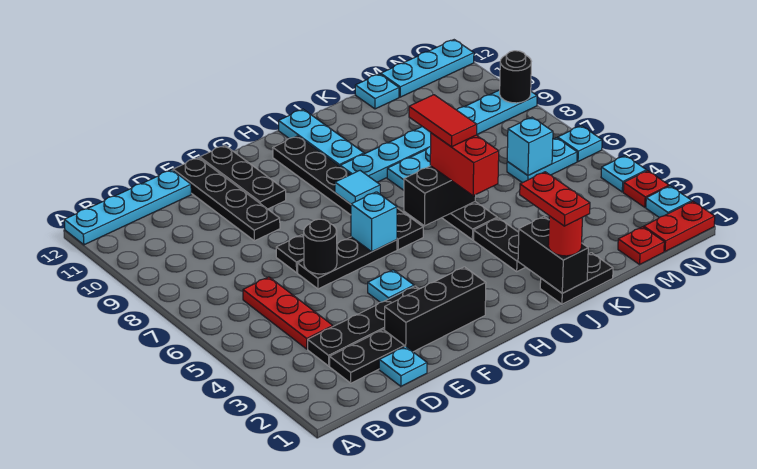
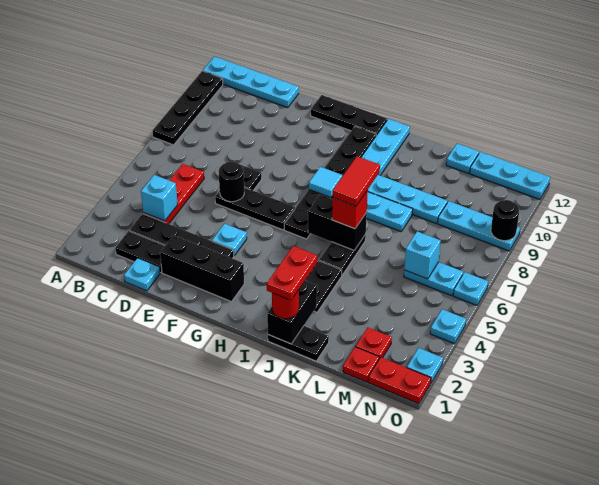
black plate E9:E12 level 1 -> black plate A8:A11 level 1
black plate F10:F12 level 1 -> black plate F12:H12 level 1
cyan brick G6 level 2 -> cyan brick C4 level 2
red brick J5:J6 level 3 -> red brick J6 level 3
red plate O3 level 1 -> red plate M2 level 1

